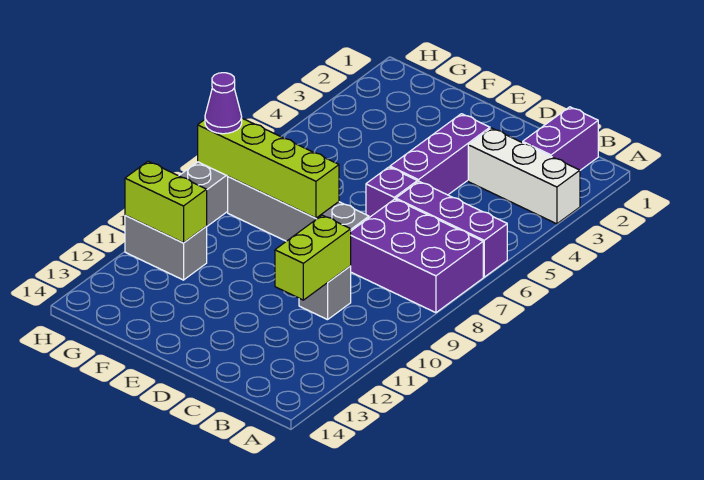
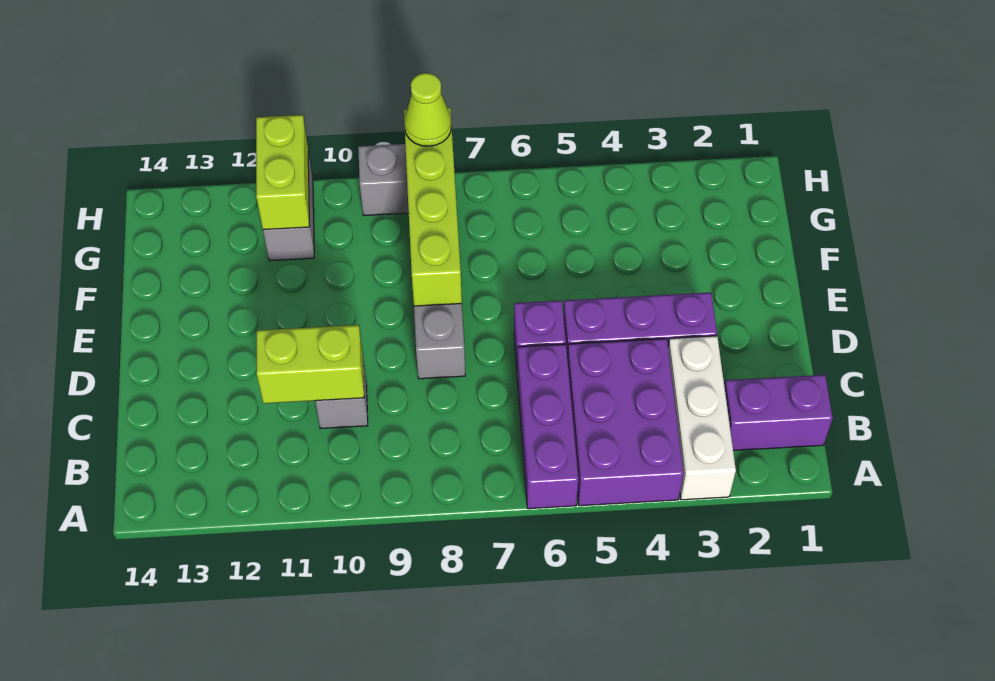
purple brick A7:C8 level 1 -> purple brick A4:C5 level 1
purple cone H8 level 3 -> lime cone H8 level 3

